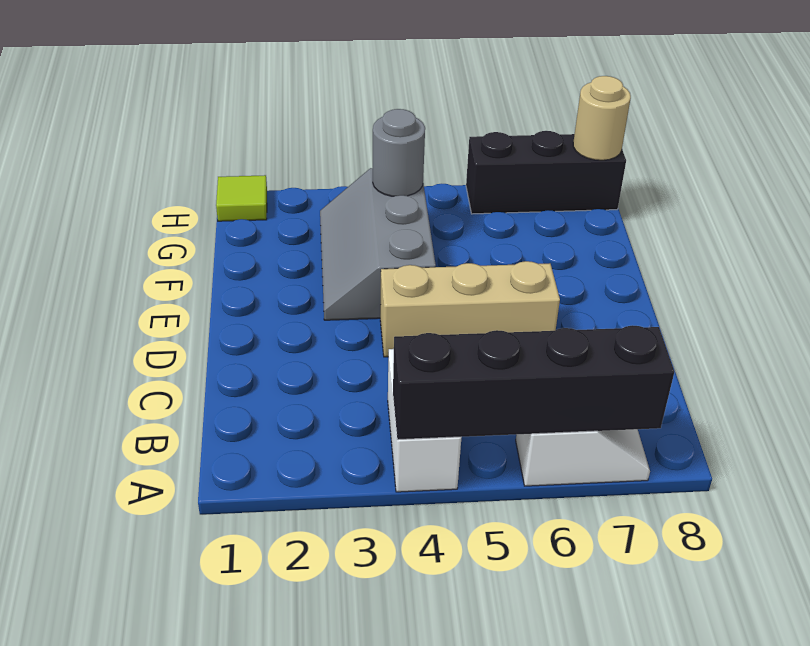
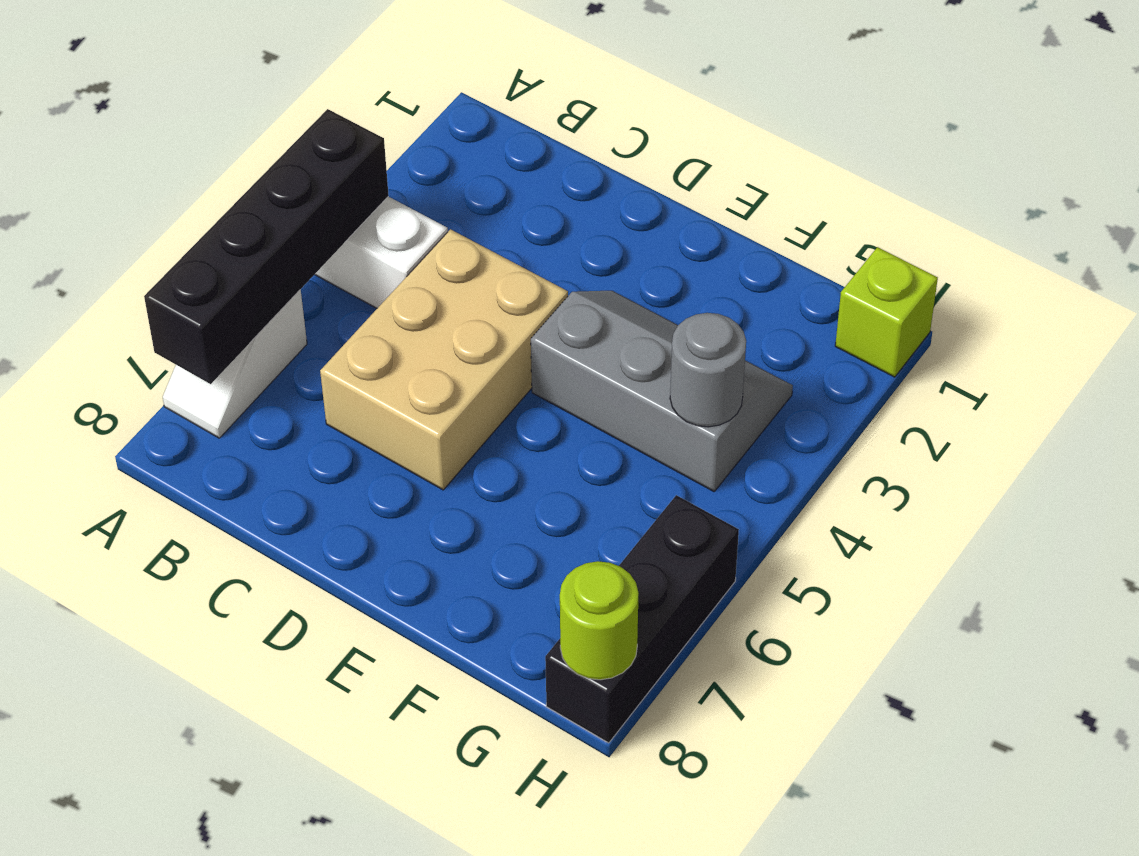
tan brick D4:D6 level 1 -> tan brick C4:D6 level 1
lime tile H1 level 1 -> lime brick H1 level 1
tan round brick H8 level 2 -> lime round brick H8 level 2

